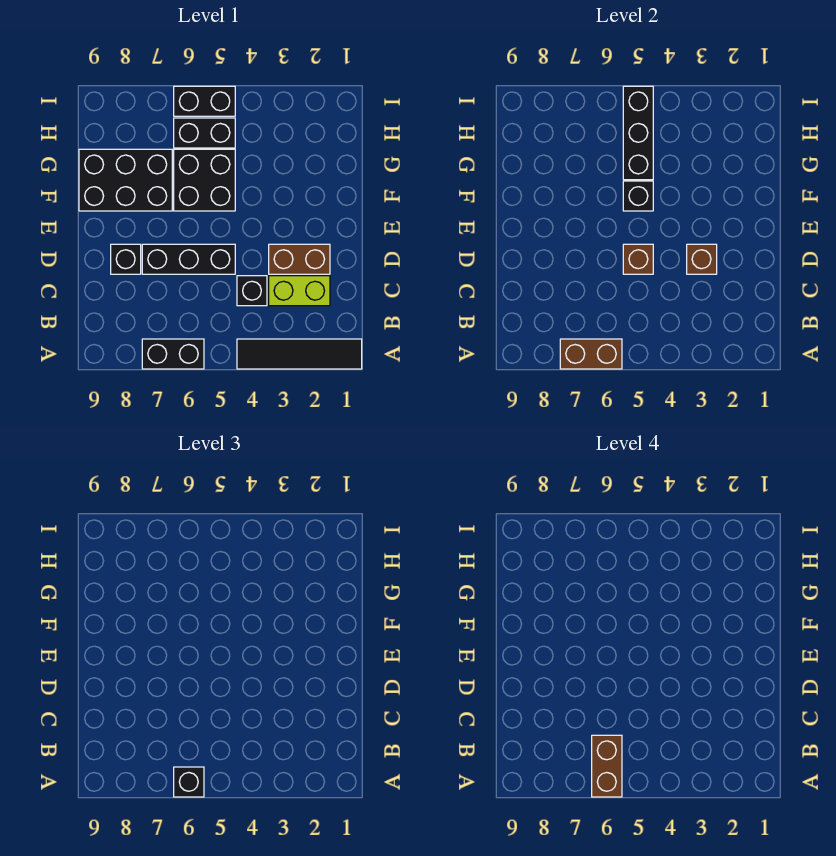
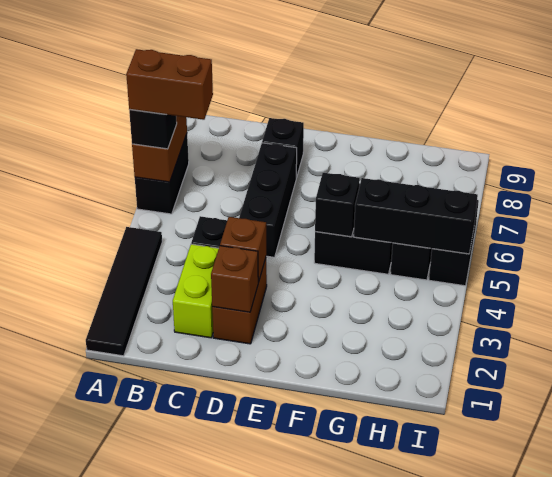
brown brick D5 level 2 -> brown brick D2 level 2
black brick F7:G9 level 1 -> none

